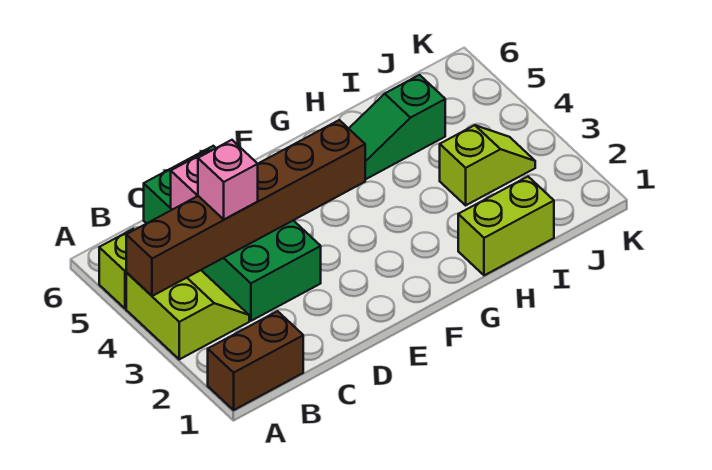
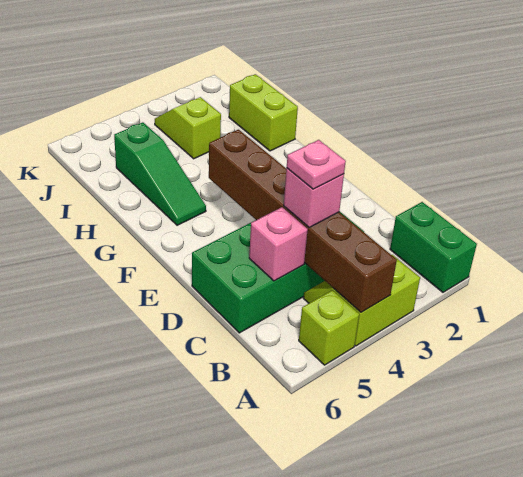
brown brick A1:B1 level 1 -> green brick A1:B1 level 1
none -> pink plate C4 level 4

